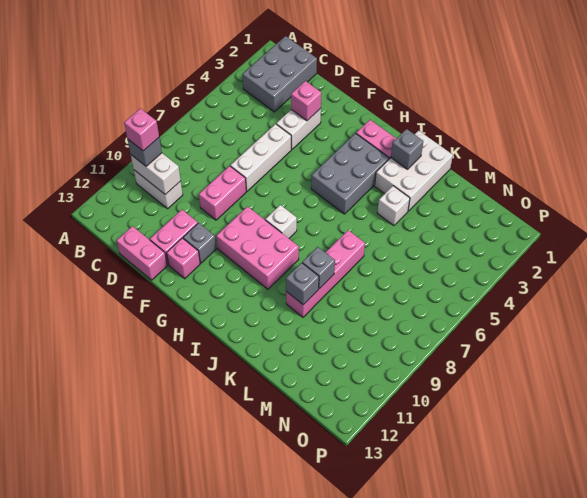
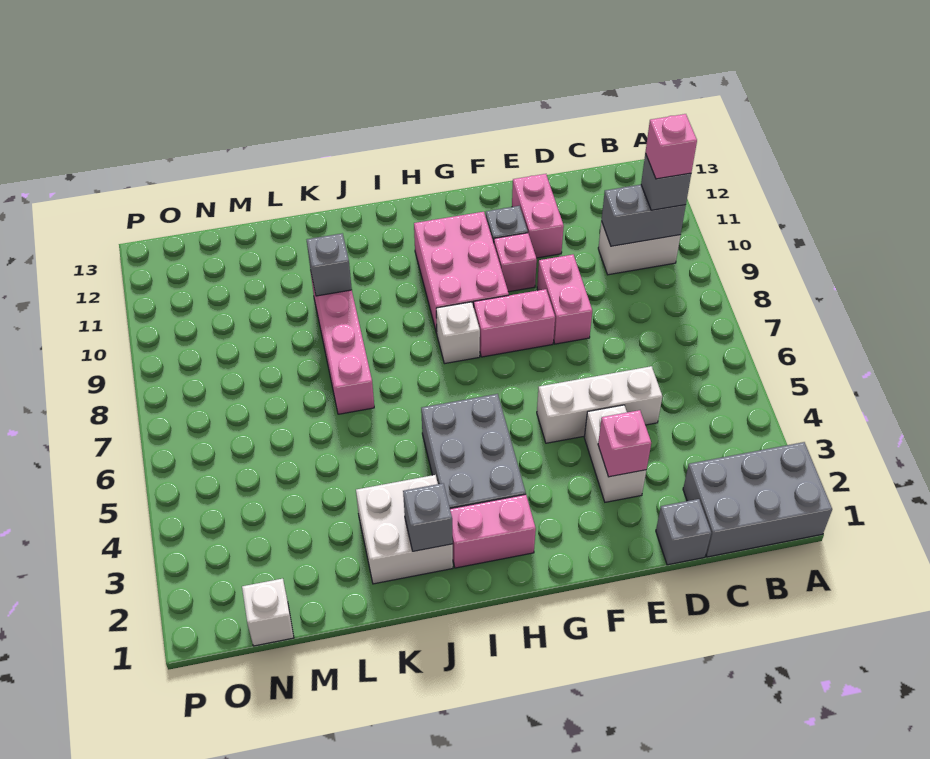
grey brick B1:C3 level 1 -> grey brick A1:C2 level 1
white brick B10:C10 level 2 -> grey brick B10:C10 level 2
pink brick D13:E13 level 1 -> pink brick F8:G8 level 1
white brick E5:E7 level 1 -> white brick D5:F5 level 1
pink brick F12 level 1 -> pink brick F10 level 1
pink brick G9:I10 level 1 -> pink brick G9:H11 level 1
white brick J1:K3 level 1 -> white brick J2:K3 level 1
white brick K4 level 1 -> white brick N1 level 1
grey brick K9 level 2 -> grey brick D1 level 1

